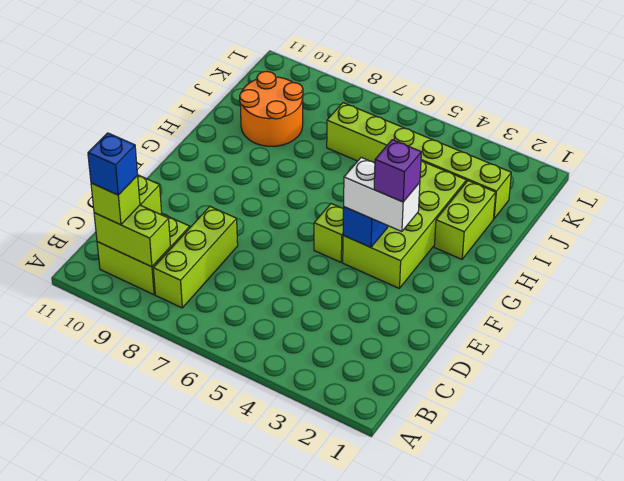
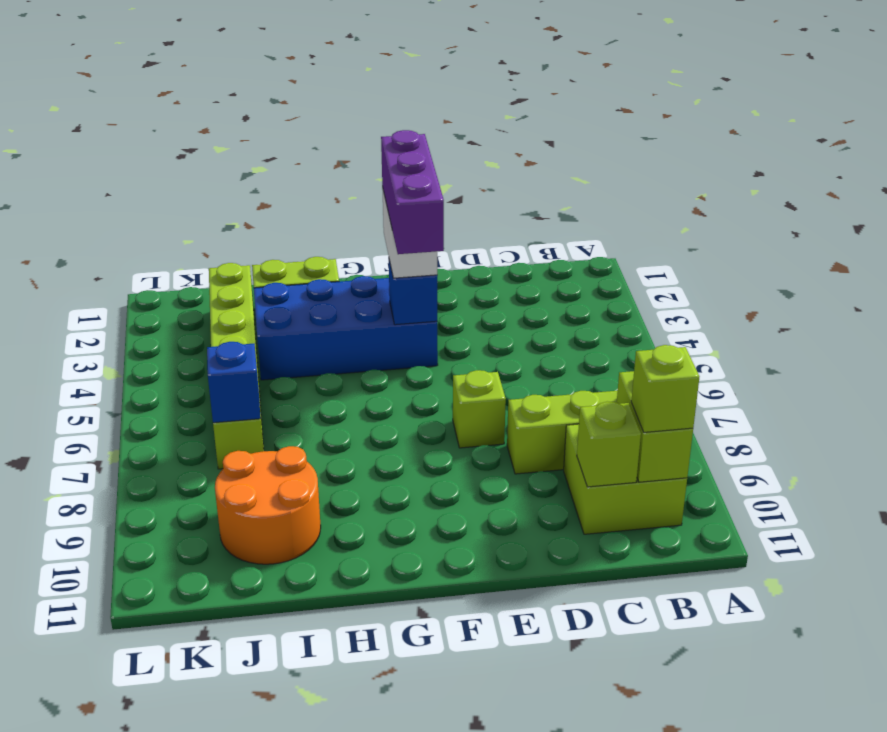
blue brick B10 level 4 -> blue brick J7 level 2
lime brick F3:I4 level 1 -> blue brick F3:I4 level 1
purple brick F3 level 4 -> purple brick F3:F5 level 4
lime brick F5 level 1 -> lime brick E7 level 1

